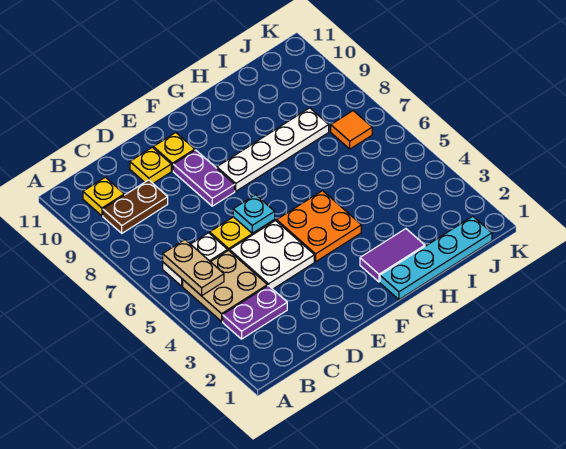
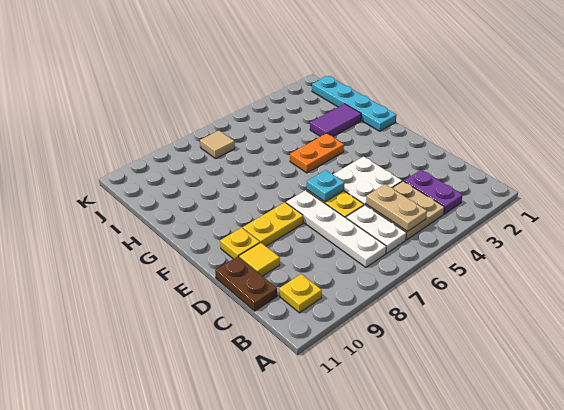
tan plate B5:B6 level 2 -> tan plate B5:C5 level 2
brown plate B9:C9 level 1 -> brown plate C11:D11 level 1
yellow plate D10 level 1 -> yellow tile D10 level 1
purple plate E8:E9 level 1 -> yellow plate E8:E9 level 1
orange plate F4:G5 level 1 -> orange plate G4:G5 level 1
white plate F8:I8 level 1 -> white plate B7:E7 level 1
purple tile G2:H2 level 1 -> purple tile H2:H3 level 1
orange tile J7 level 1 -> tan tile J7 level 1

